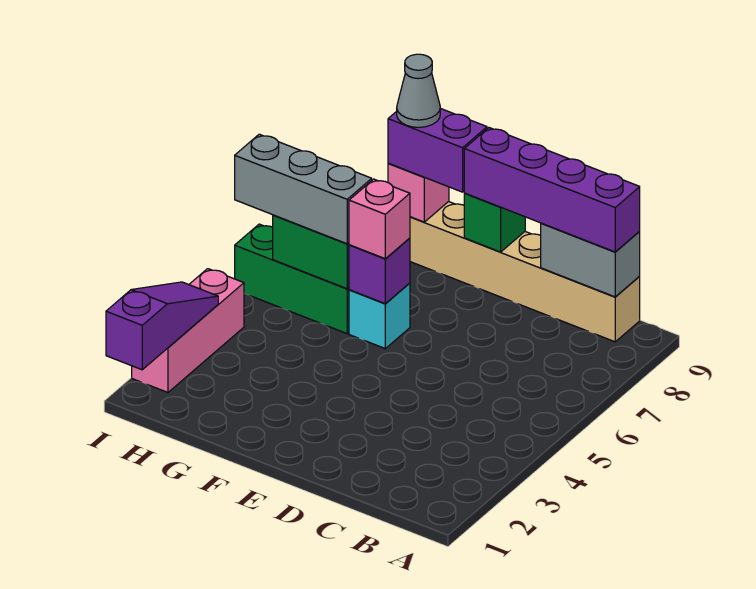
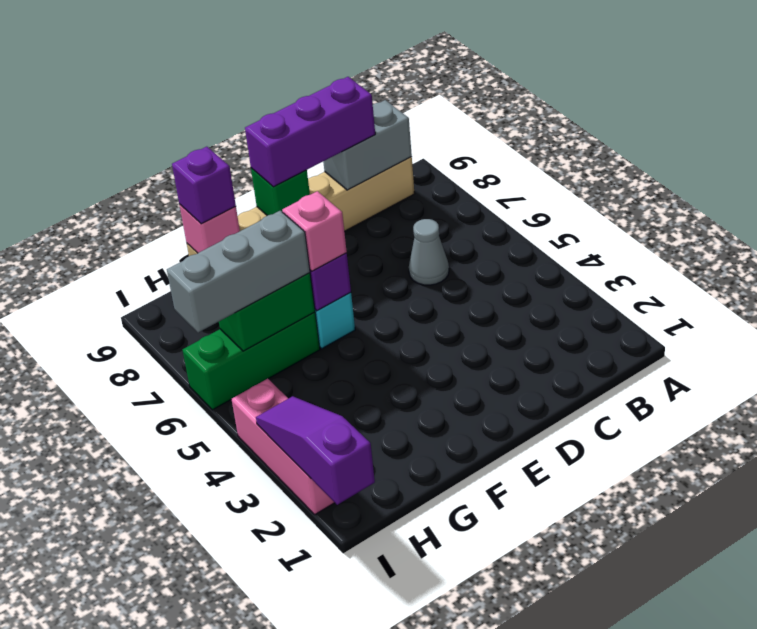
purple brick B9:E9 level 3 -> purple brick C9:E9 level 3
purple brick F9:G9 level 3 -> purple brick G9 level 3
grey cone G9 level 4 -> grey cone C6 level 1

